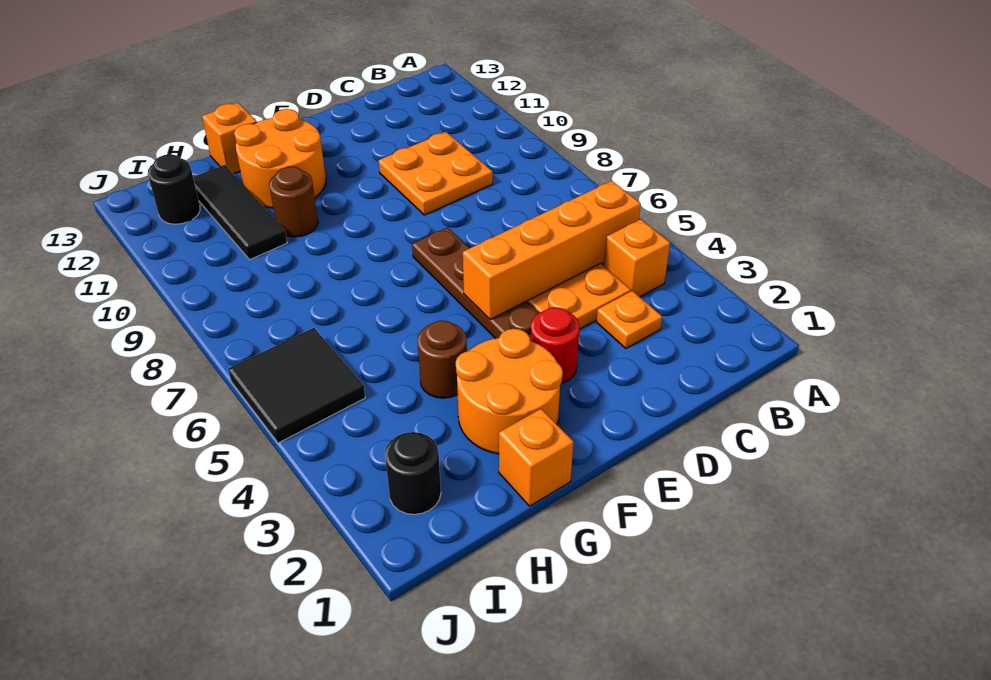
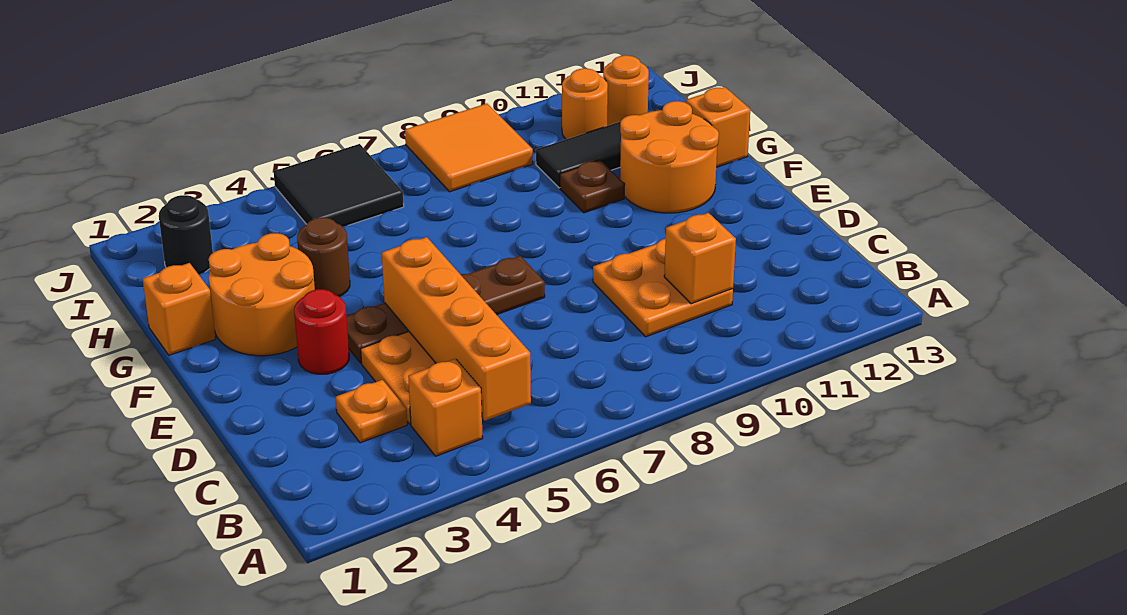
none -> orange brick C10 level 2
brown round brick G10 level 1 -> brown plate G10 level 1
none -> orange tile I8:J9 level 1
none -> orange round brick I11 level 1
black round brick I12 level 1 -> orange round brick I12 level 1

